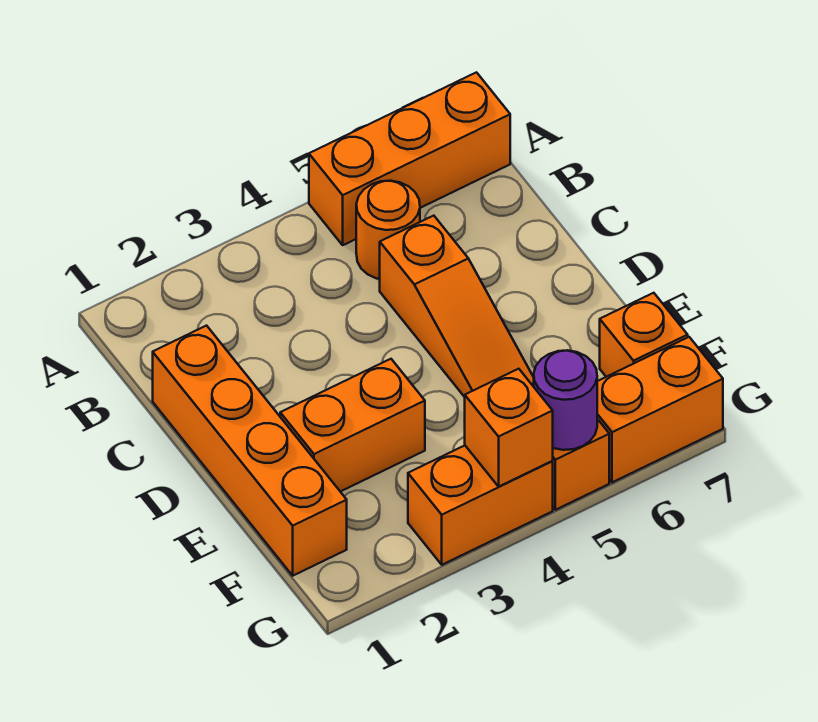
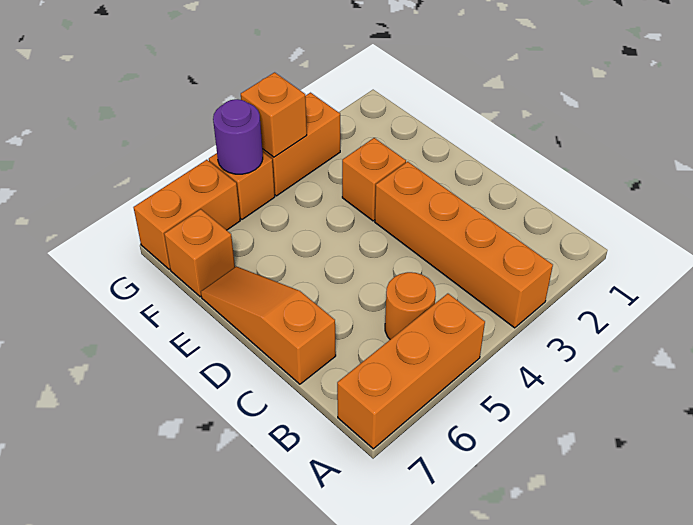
orange brick C1:F1 level 1 -> orange brick A3:D3 level 1
orange slope C5:E5 level 1 top C -> orange slope C7:E7 level 1 top C
orange brick E2:E3 level 1 -> orange brick E3 level 1

